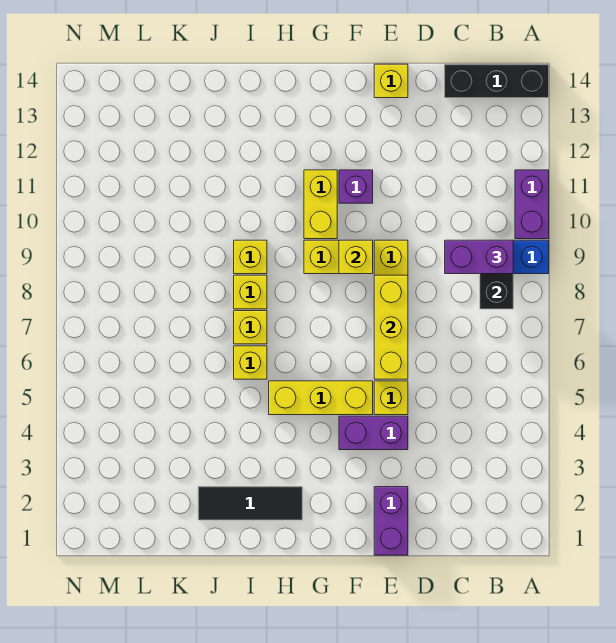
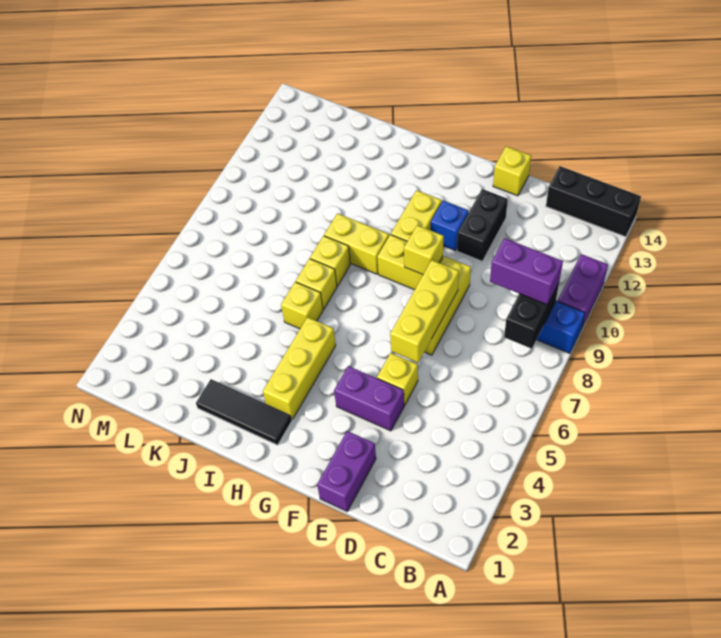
none -> black brick E11:E12 level 1
yellow brick F5:H5 level 1 -> yellow brick H3:H5 level 1
purple brick F11 level 1 -> blue brick F11 level 1
yellow brick I9 level 1 -> yellow brick H9:I9 level 1

